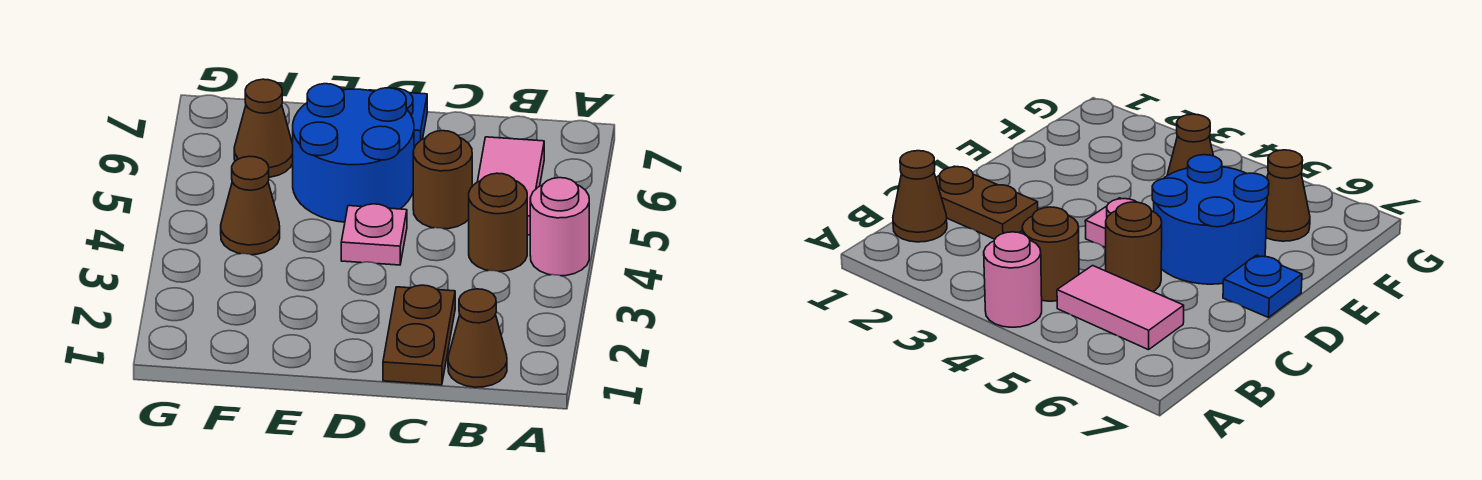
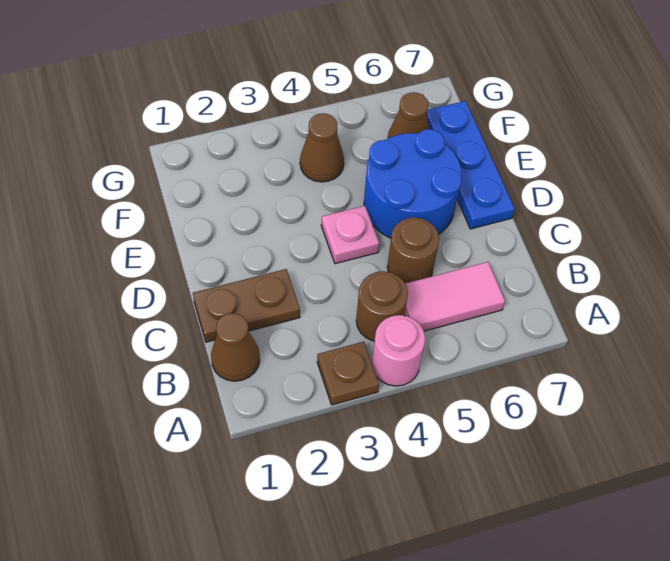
none -> brown plate A3 level 1
blue plate D7 level 1 -> blue plate D7:F7 level 1

